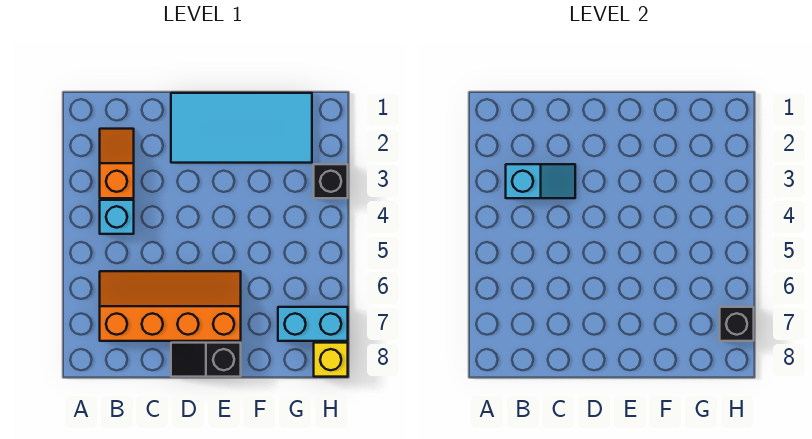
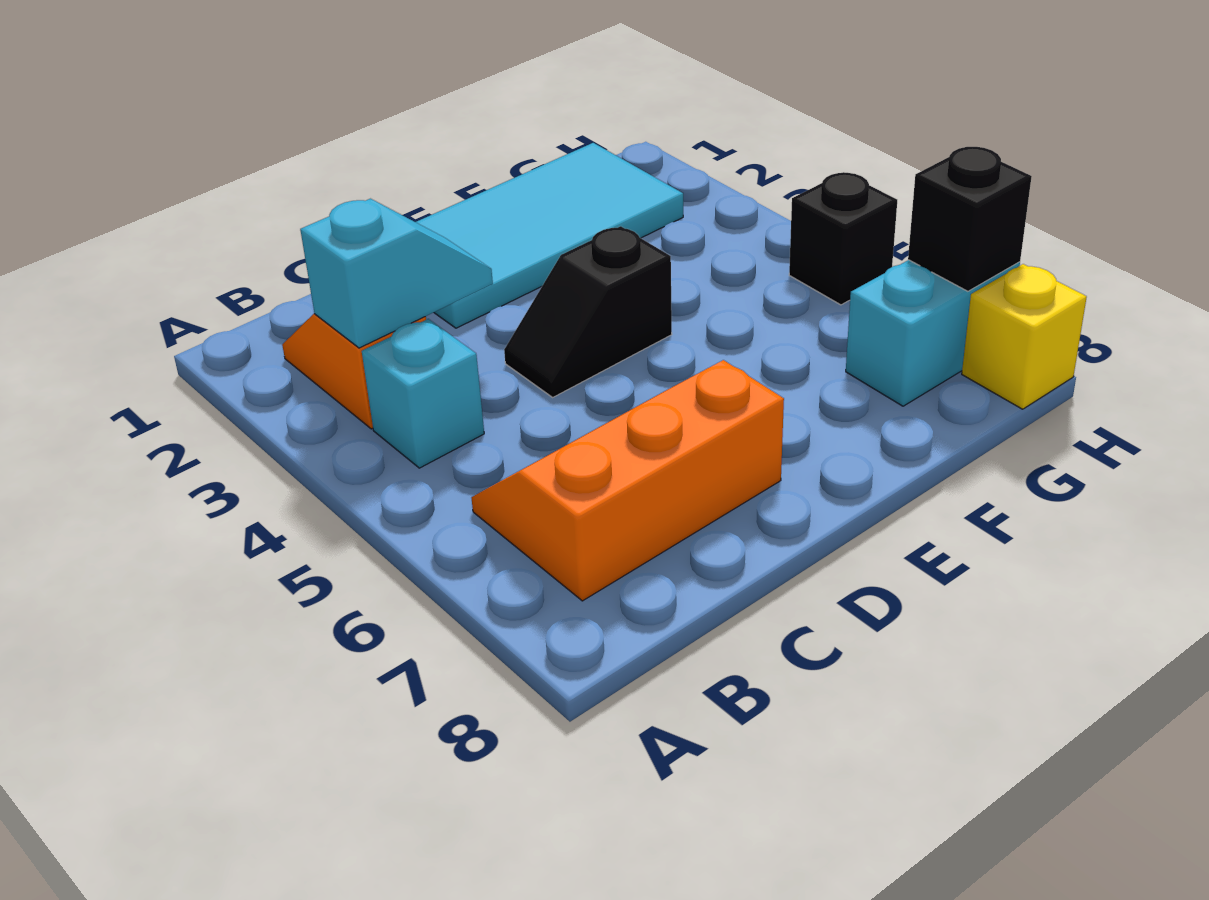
orange slope B6:E7 level 1 top 7 -> orange slope B6:D7 level 1 top 7
black slope D8:E8 level 1 top E -> black slope D4:E4 level 1 top E
black brick H3 level 1 -> black brick H5 level 1

